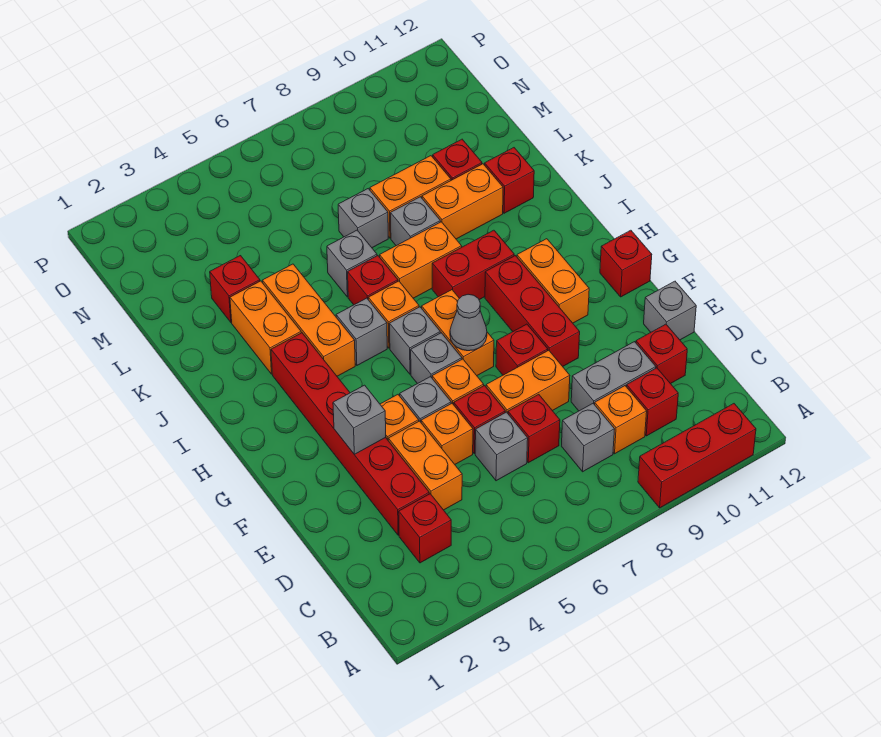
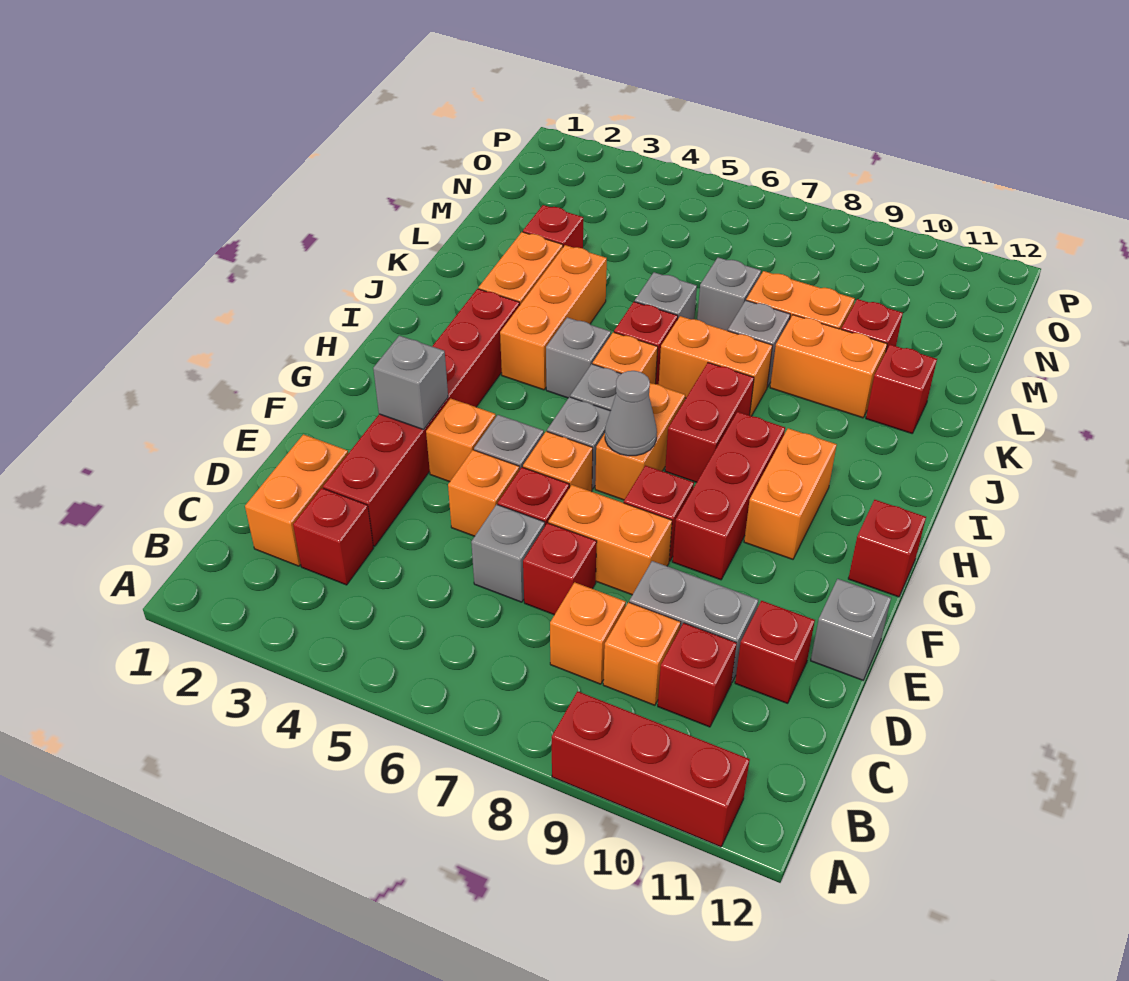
grey brick C8 level 1 -> orange brick C8 level 1
orange brick D4:E4 level 1 -> orange brick C2:D2 level 1
red brick I8:I9 level 1 -> red brick H8:I8 level 1

